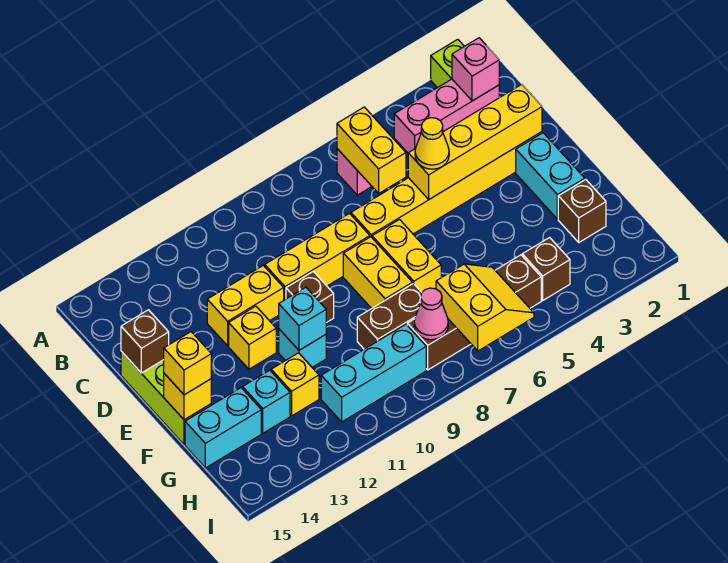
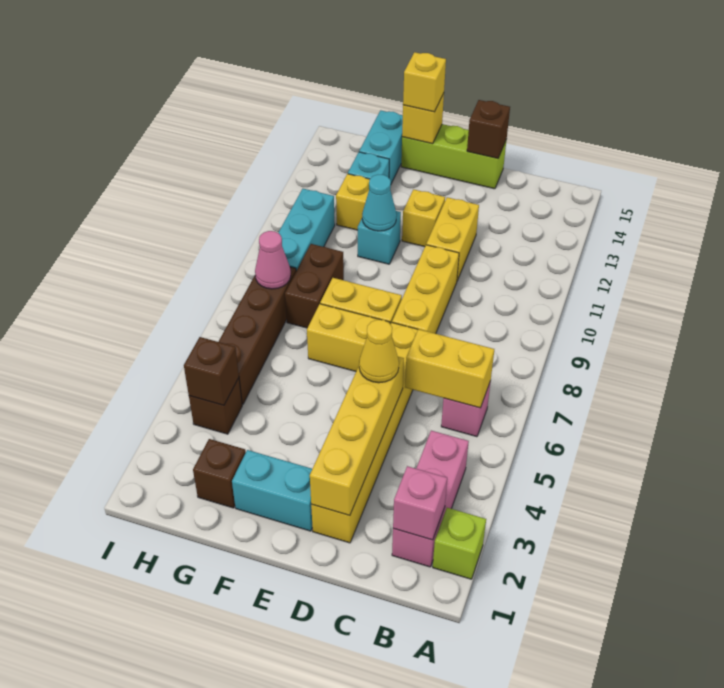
brown brick E10 level 1 -> brown brick H4 level 2
cyan brick F11 level 2 -> cyan cone F11 level 2
yellow slope H6:I7 level 2 top 7 -> none

